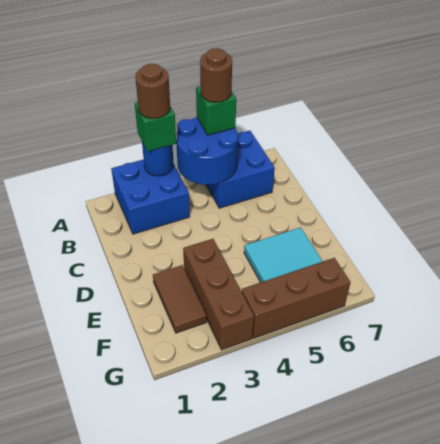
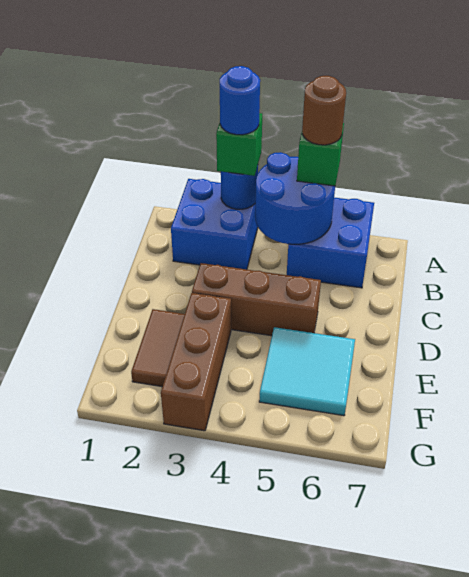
brown round brick A3 level 4 -> blue round brick A3 level 4
brown brick G4:G6 level 1 -> brown brick D3:D5 level 1

